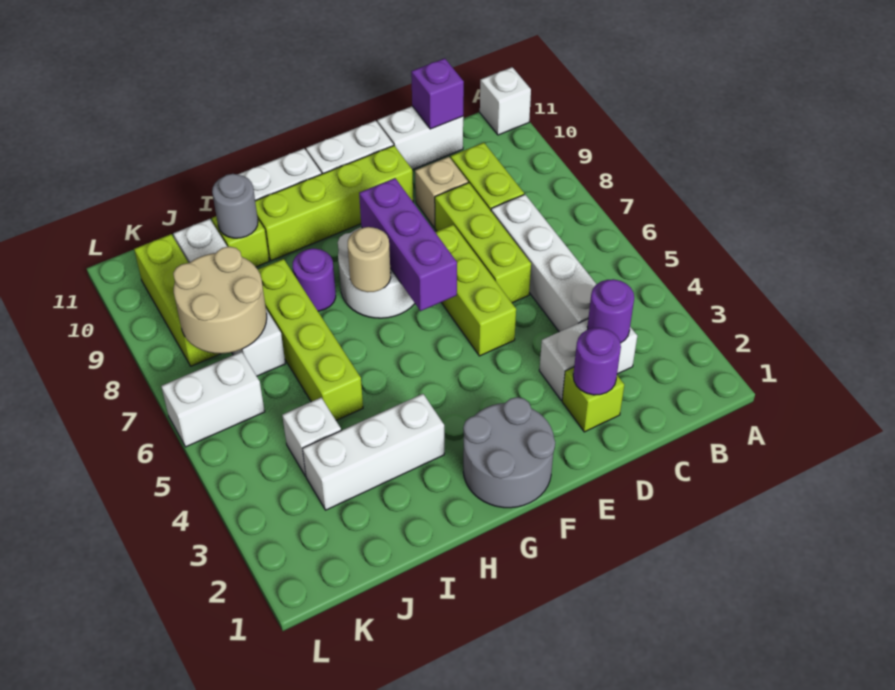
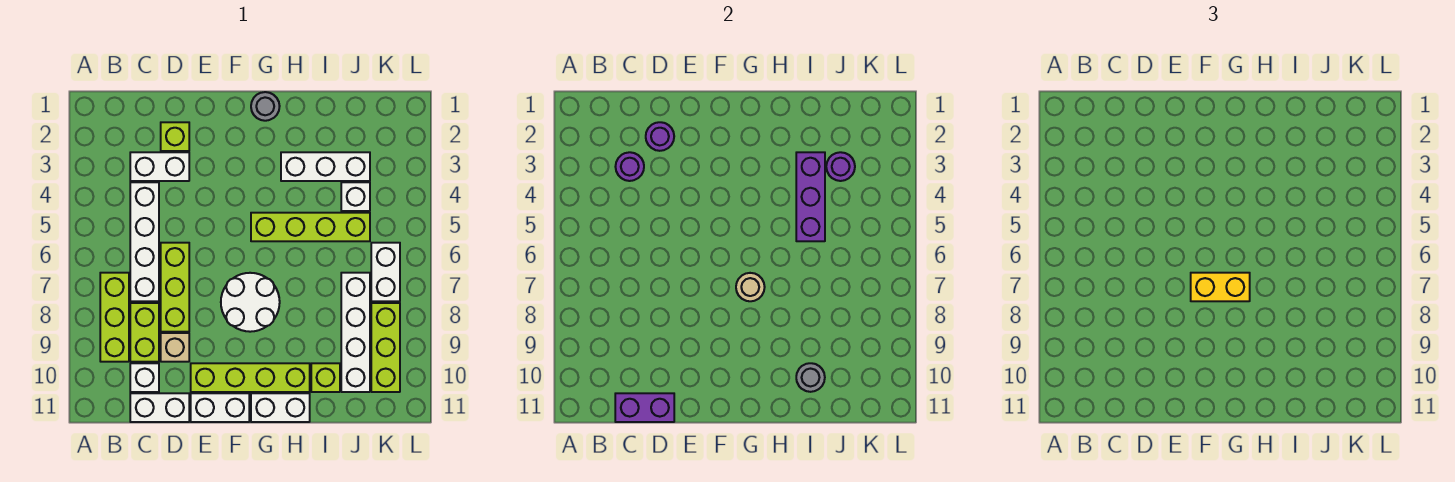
white brick A11 level 1 -> white brick C10 level 1
purple brick C11 level 2 -> purple brick C11:D11 level 2
lime brick E5:E7 level 1 -> lime brick B7:B9 level 1
grey round brick F1:G2 level 1 -> grey round brick G1 level 1
purple brick F6:F8 level 2 -> purple brick I3:I5 level 2
none -> yellow brick F7:G7 level 3
purple round brick H8 level 1 -> purple round brick J3 level 2
lime brick I5:I8 level 1 -> lime brick G5:J5 level 1
tan round brick J7:K8 level 2 -> none
white brick K6:L6 level 1 -> white brick K6:K7 level 1

